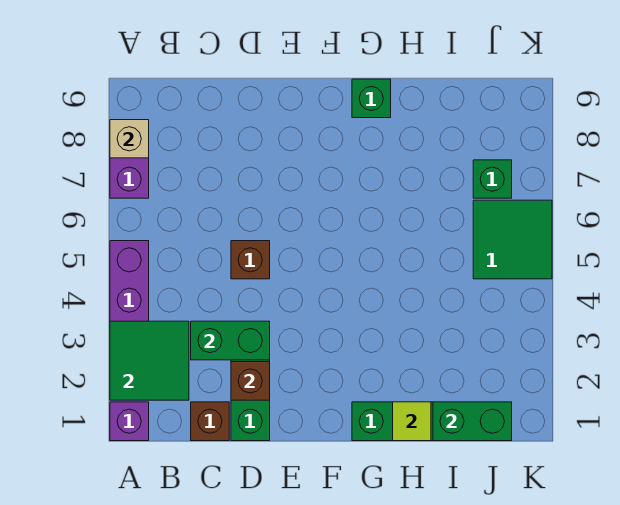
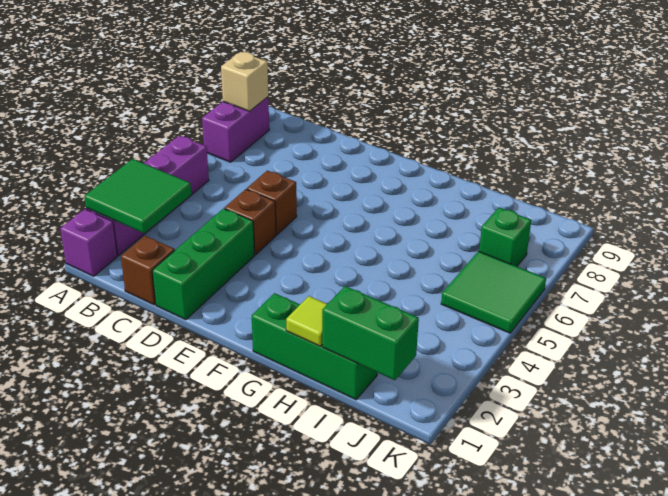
green brick C3:D3 level 2 -> none
brown brick D2 level 2 -> brown brick D4 level 1
green brick G9 level 1 -> none

